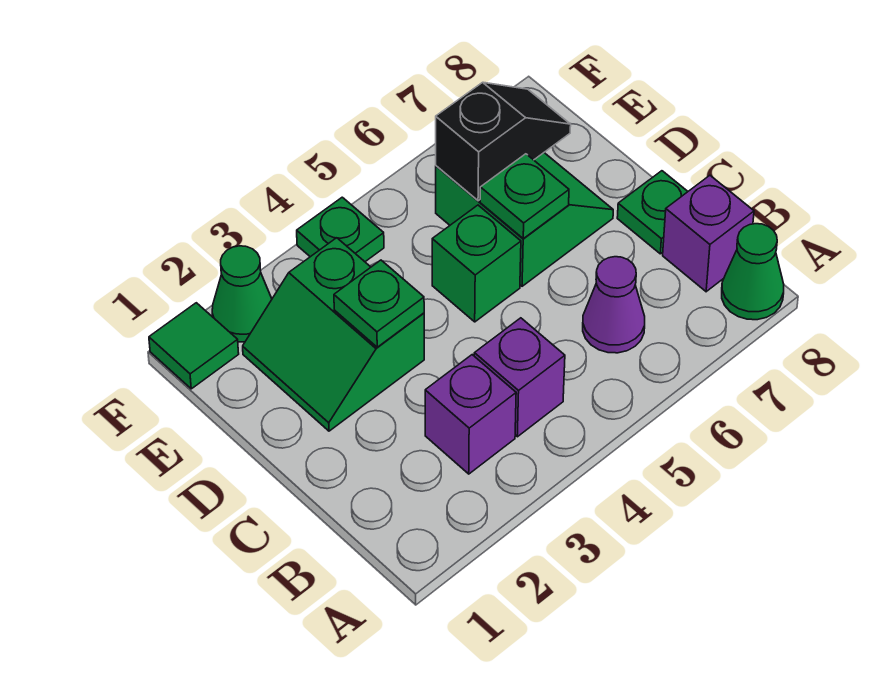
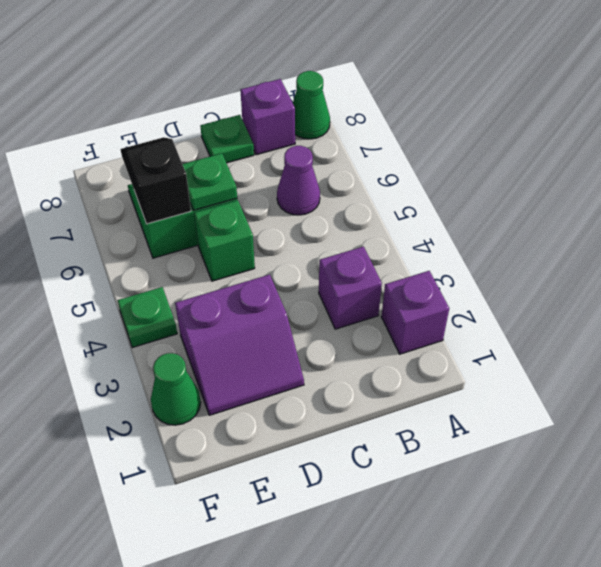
purple brick B4 level 1 -> purple brick A2 level 1
green slope D2:E3 level 1 top 3 -> purple slope D2:E3 level 1 top 3
green plate D3 level 2 -> none
green tile F1 level 1 -> none

